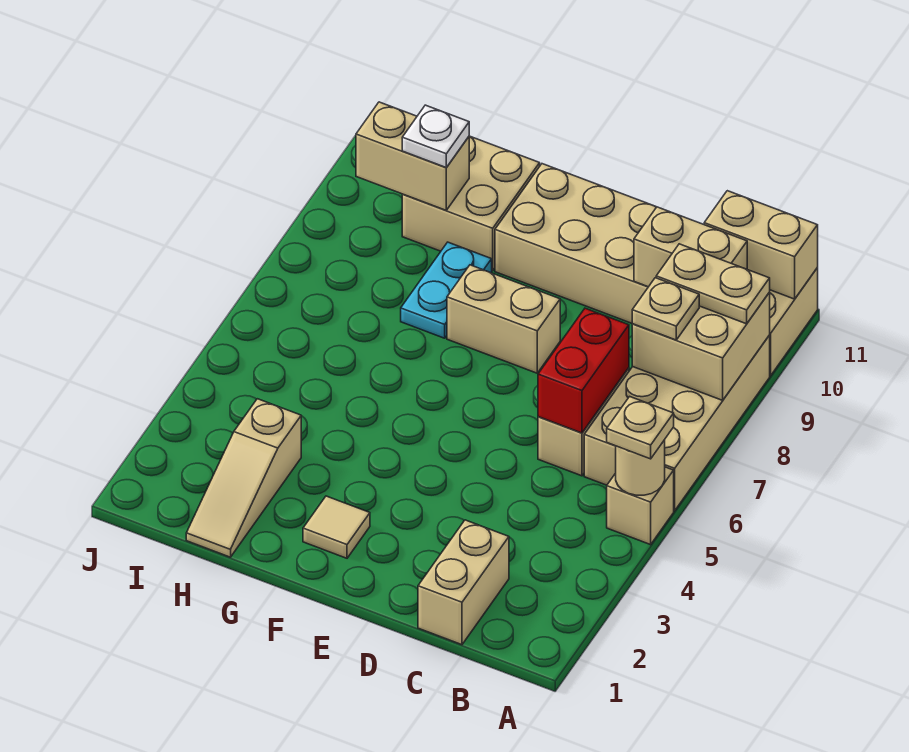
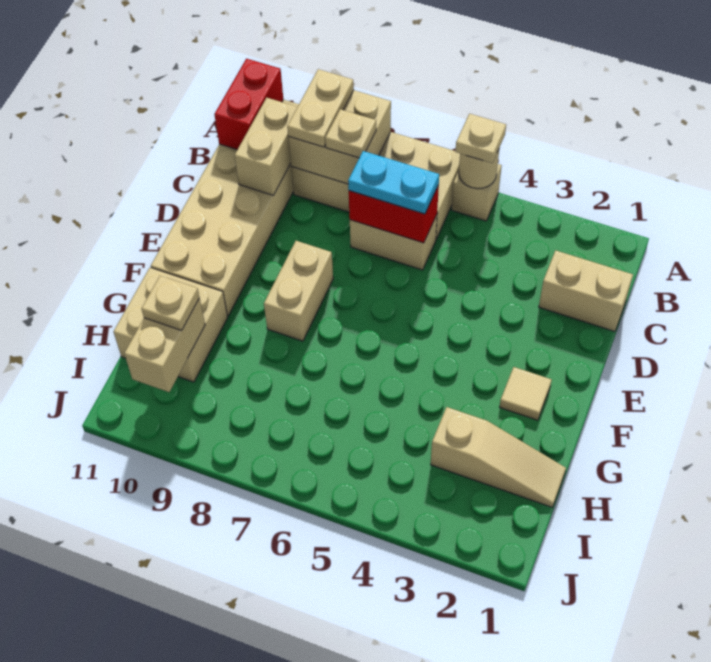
tan brick A11:B11 level 2 -> red brick A11:B11 level 2
cyan plate G8:G9 level 1 -> cyan plate C6:C7 level 3
white plate H10 level 3 -> tan plate H10 level 3

